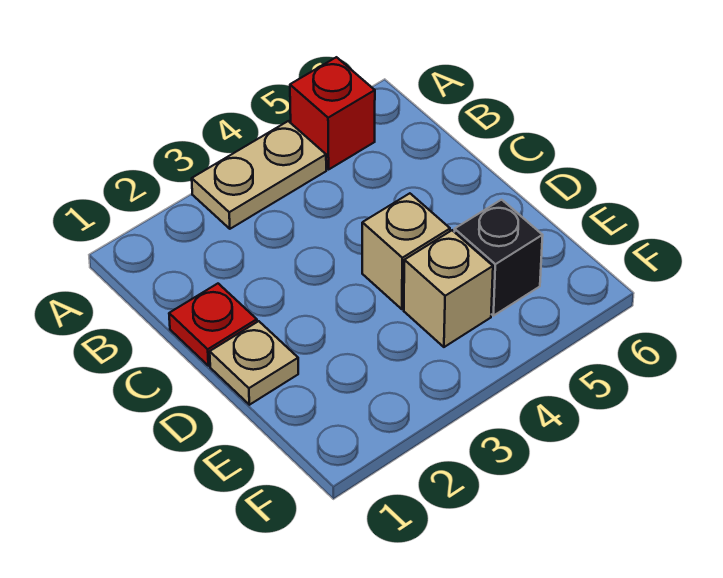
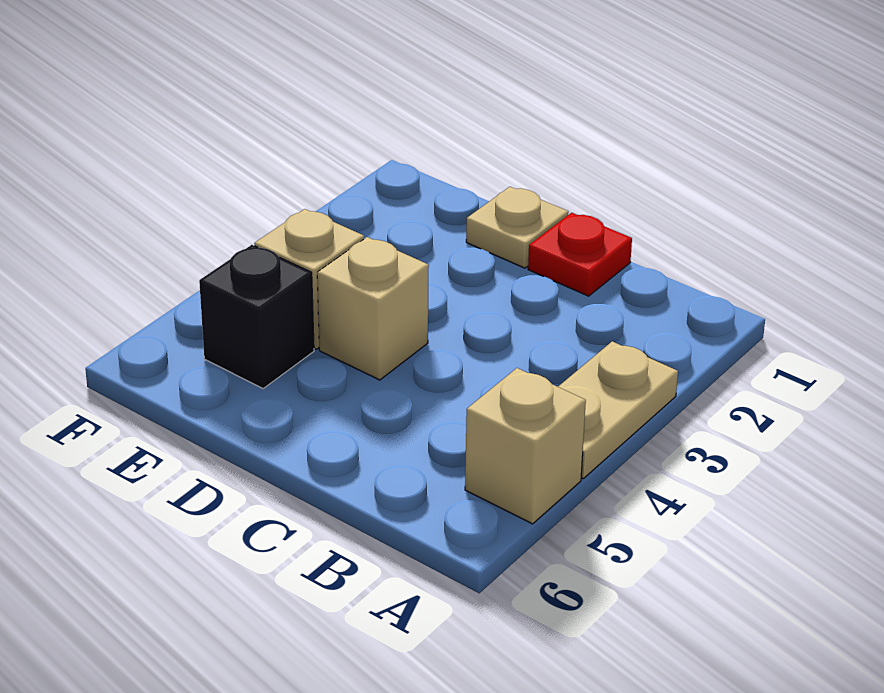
red brick A5 level 1 -> tan brick A5 level 1

